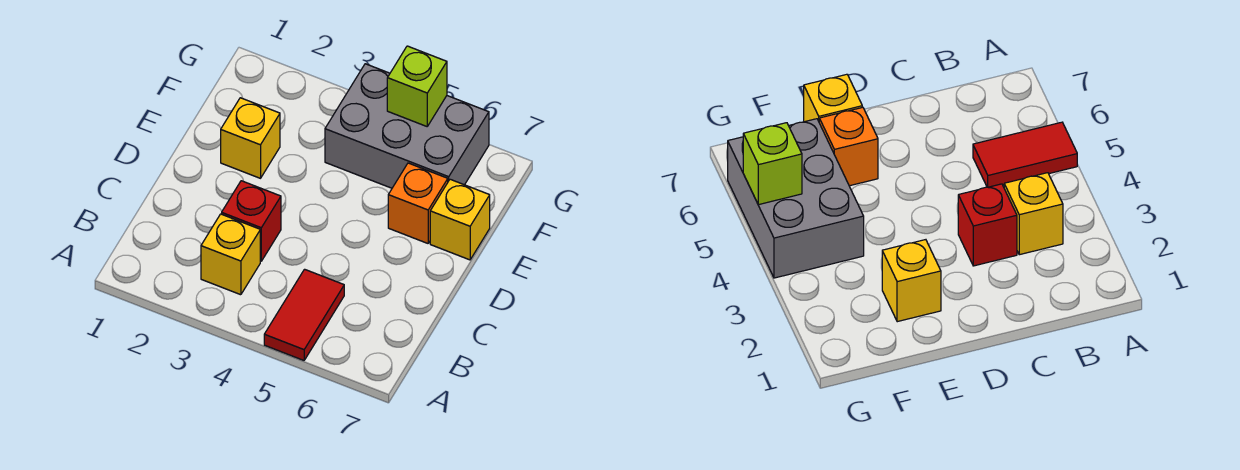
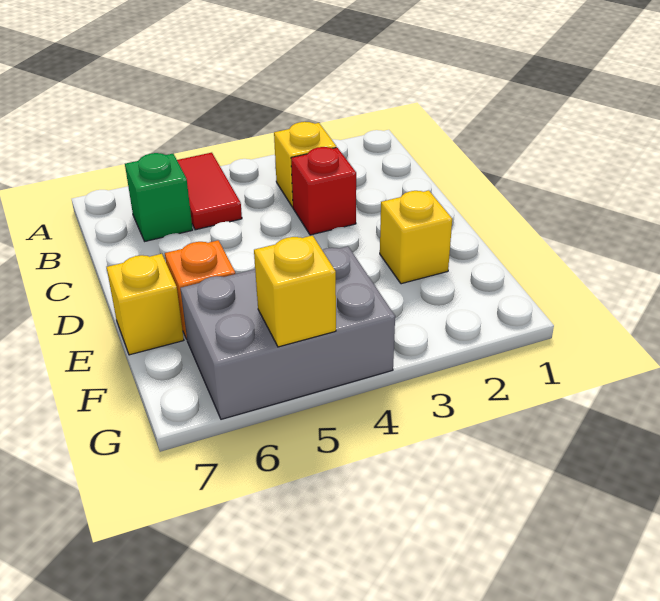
none -> green brick B6 level 1
lime brick G5 level 2 -> yellow brick G5 level 2

